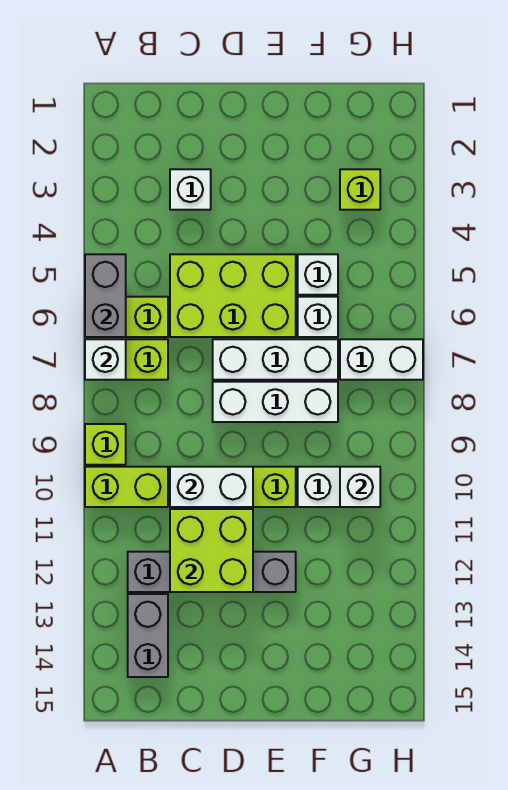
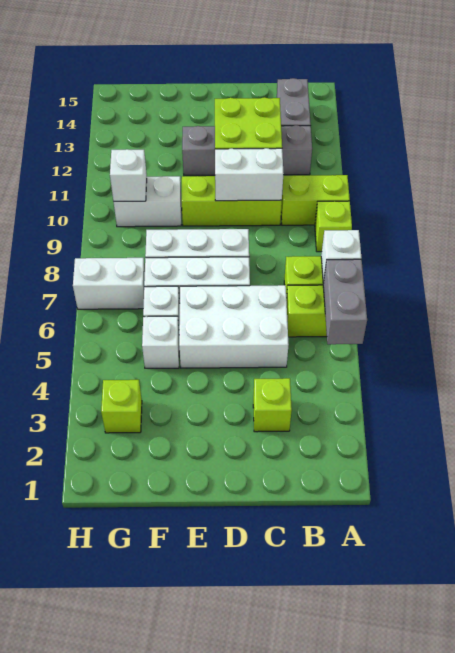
white brick C3 level 1 -> lime brick C3 level 1
lime brick C5:E6 level 1 -> white brick C5:E6 level 1

